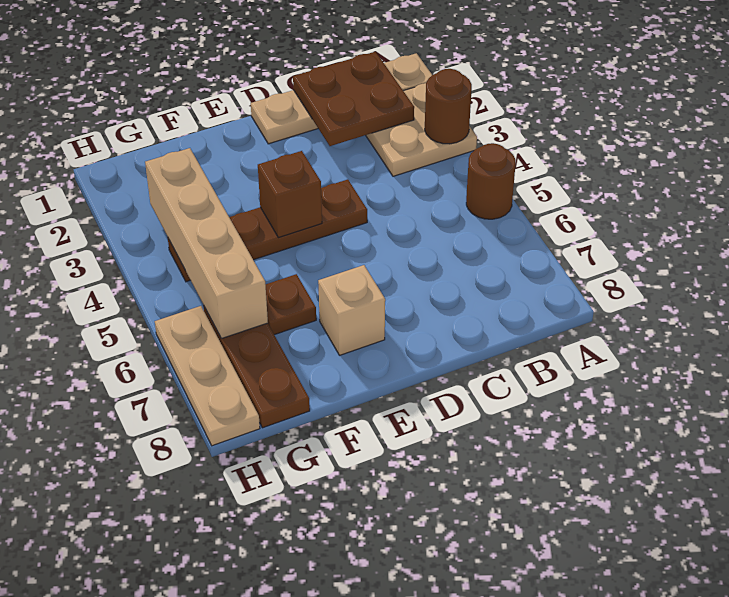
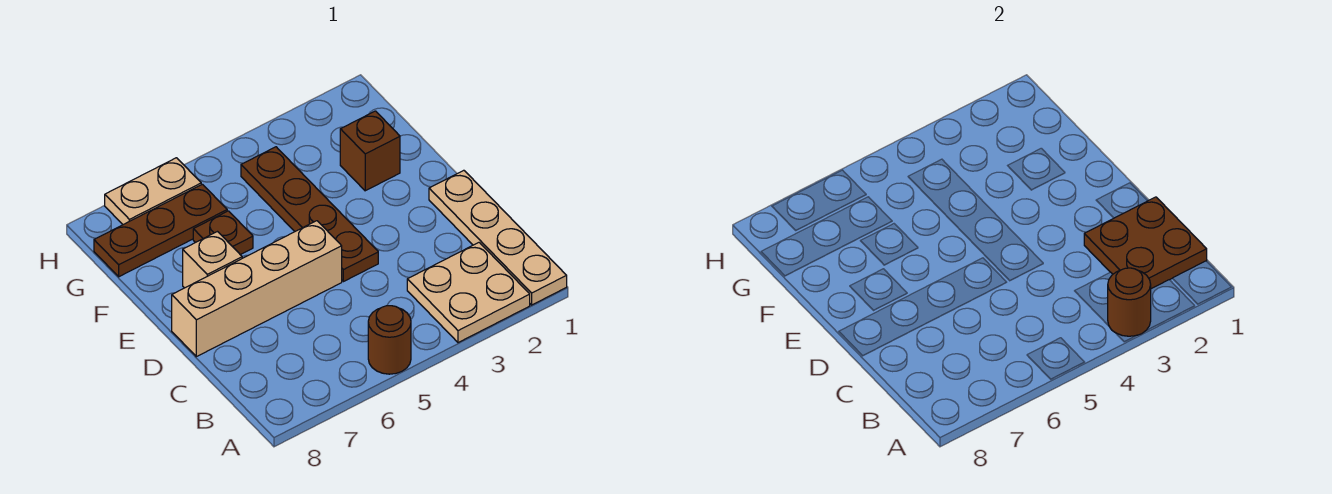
brown brick E4 level 2 -> brown brick F2 level 1
tan brick G3:G6 level 2 -> tan brick D5:D8 level 1
tan plate H6:H8 level 1 -> tan plate H6:H7 level 1

